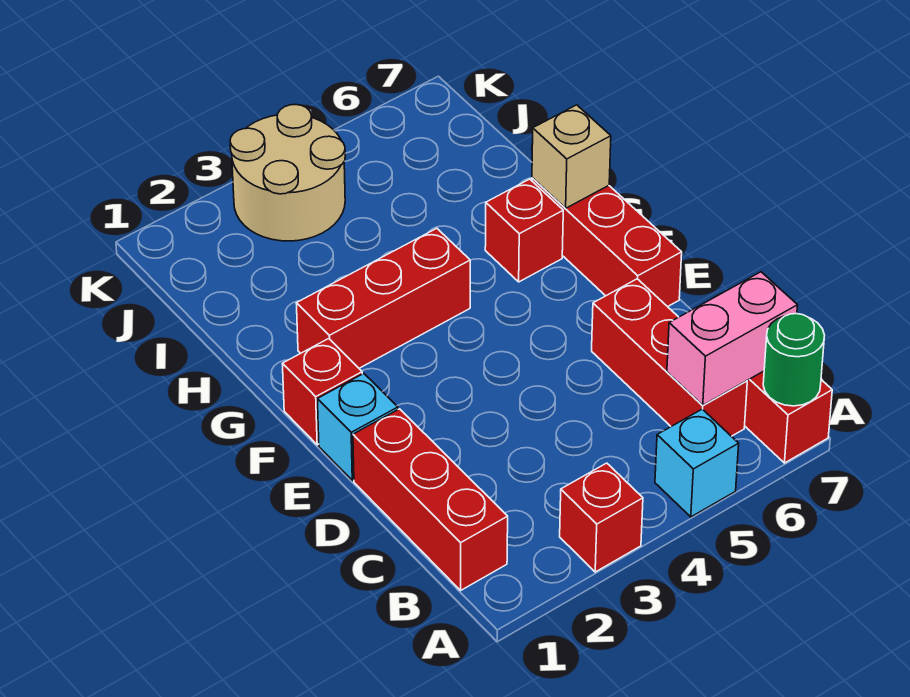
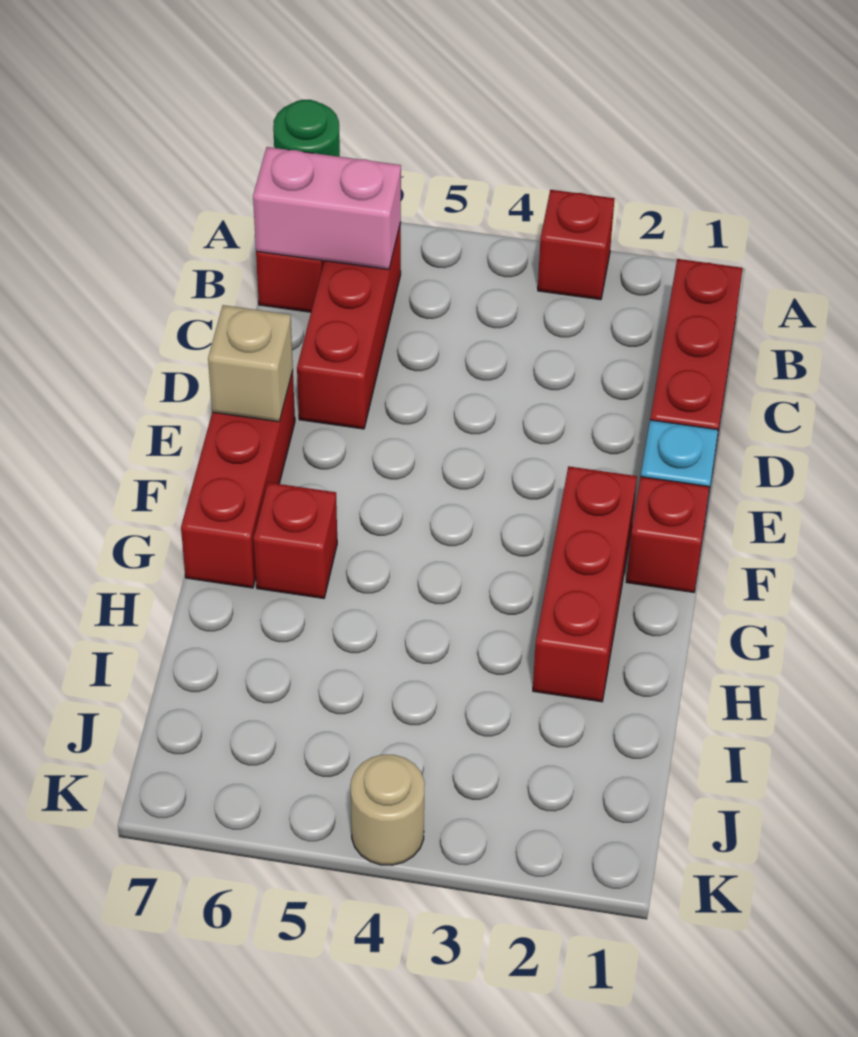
cyan brick A5 level 1 -> none
red brick G2:G4 level 1 -> red brick F2:H2 level 1
tan brick G7 level 2 -> tan brick E7 level 2
tan round brick J3:K4 level 1 -> tan round brick K4 level 1

